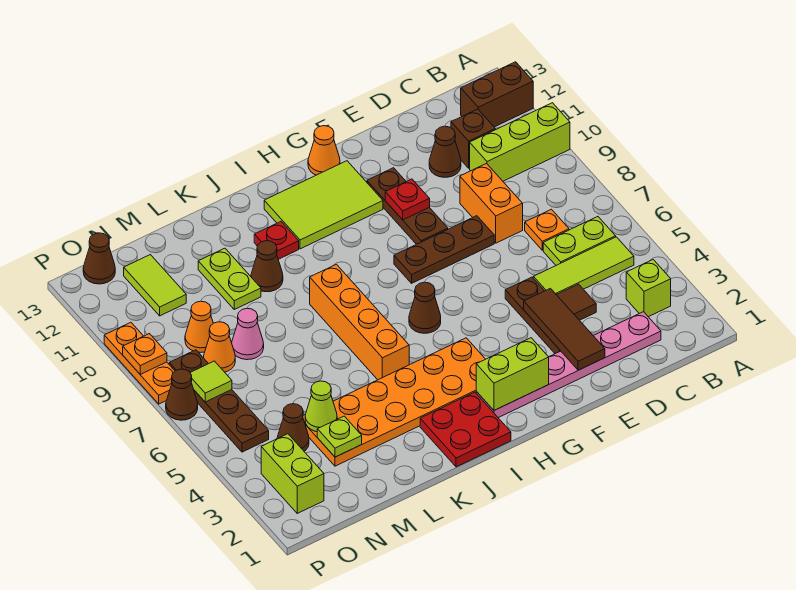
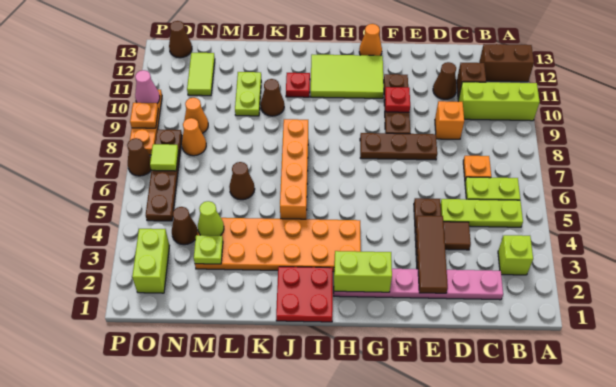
lime tile B5:D5 level 1 -> lime plate B5:D5 level 1
orange brick D8:D9 level 1 -> orange brick D9 level 1
brown cone H6 level 1 -> brown cone L6 level 1
pink cone M8 level 1 -> pink cone P10 level 2

